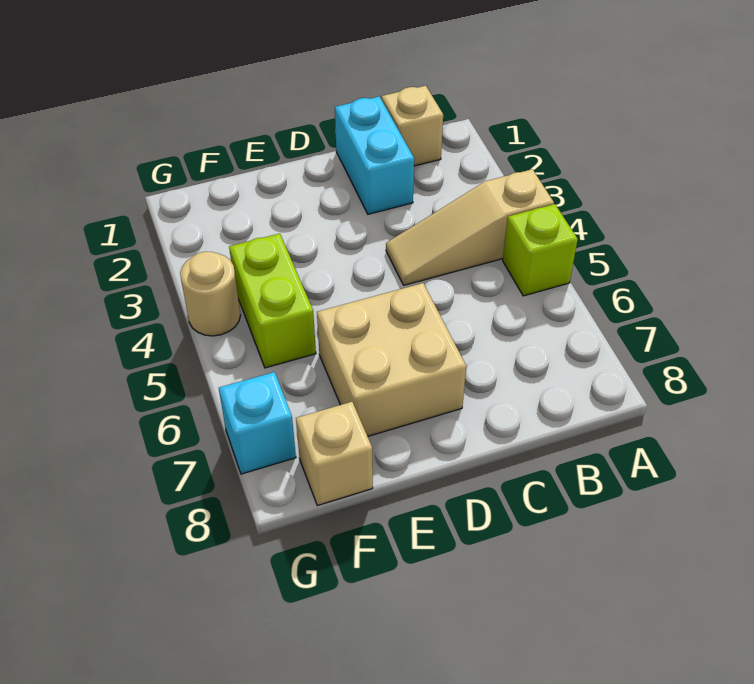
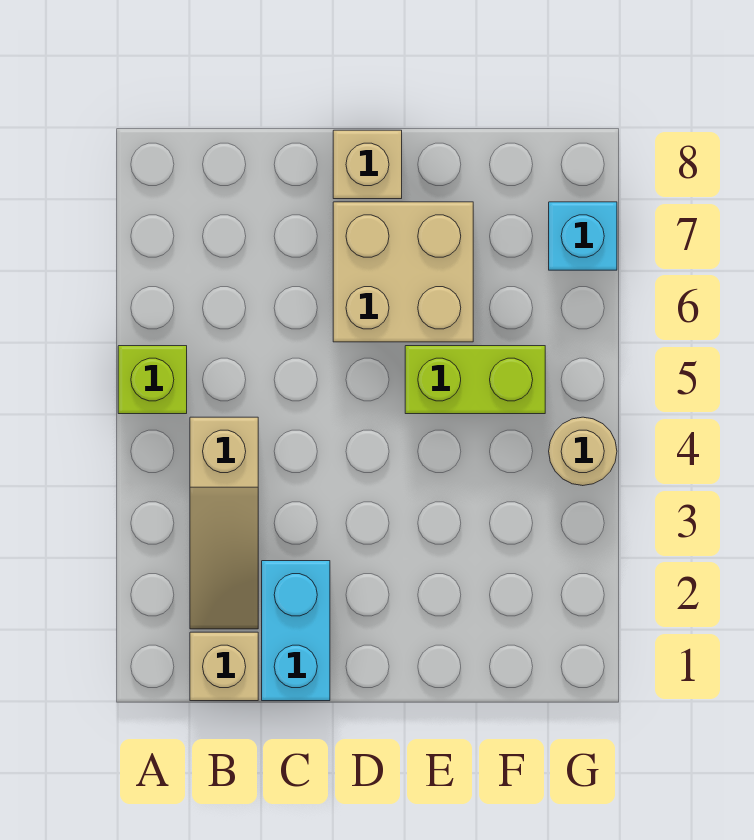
tan slope A4:C4 level 1 top A -> tan slope B2:B4 level 1 top 4
lime brick F4:F5 level 1 -> lime brick E5:F5 level 1
tan brick F8 level 1 -> tan brick D8 level 1

